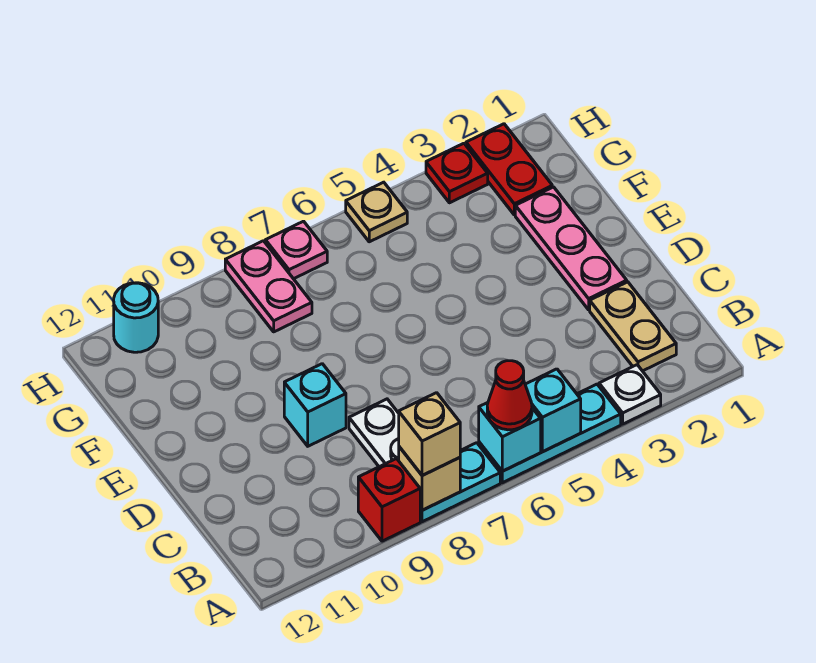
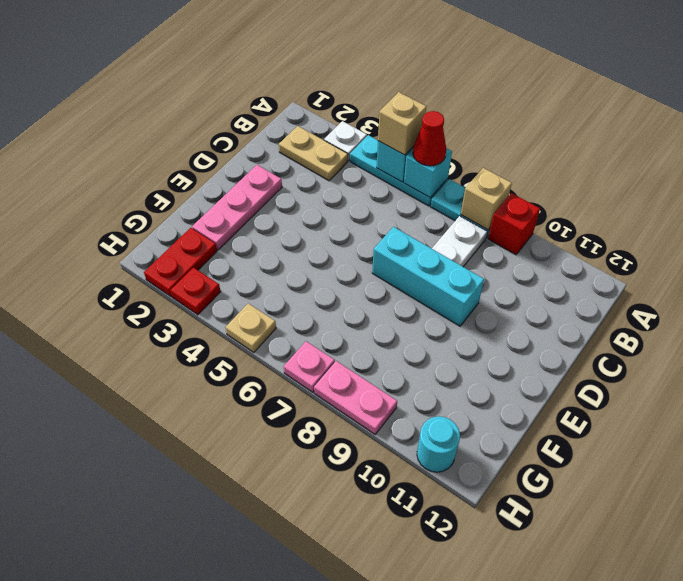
tan brick A8 level 3 -> tan brick A5 level 3
tan plate B2:C2 level 1 -> tan plate B2:B3 level 1
cyan brick D9 level 1 -> cyan brick D7:D9 level 1
pink plate G8:H8 level 1 -> pink plate H8:H9 level 1

